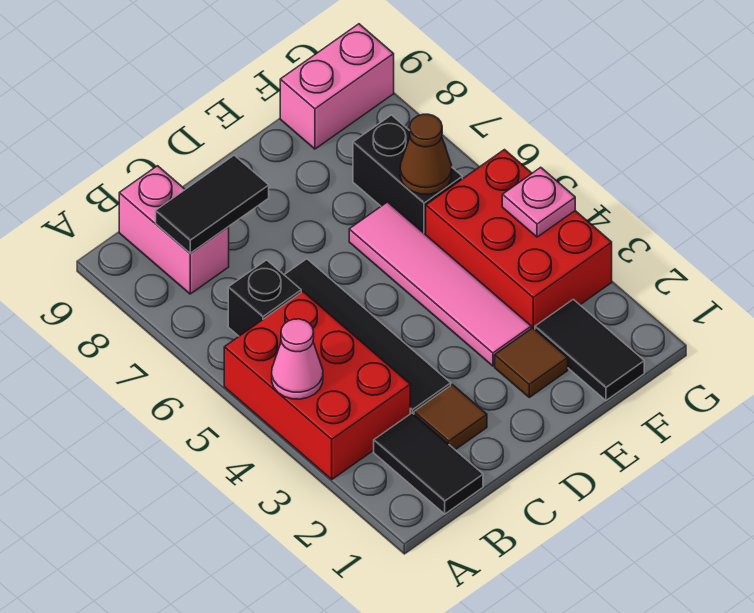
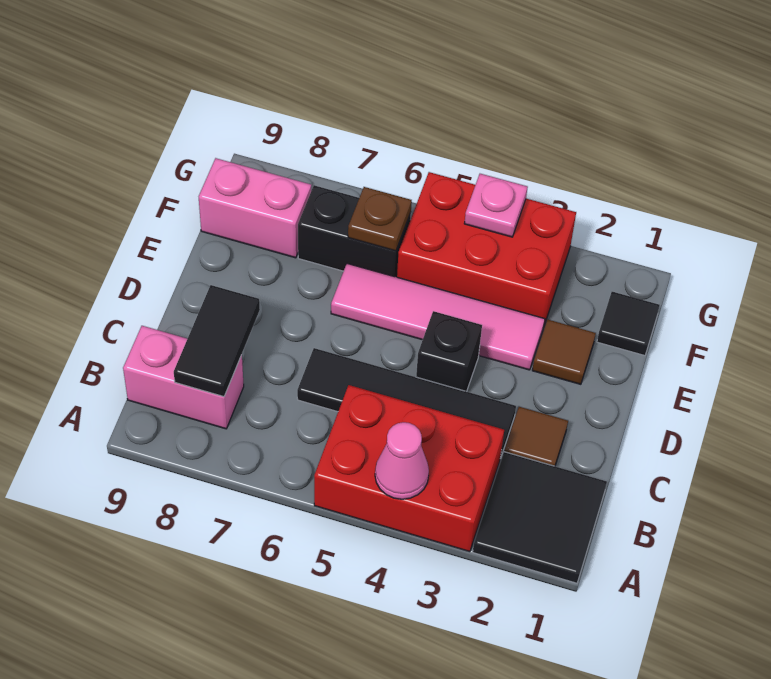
black tile B1:B2 level 1 -> black tile A1:B2 level 1
black brick B6 level 1 -> black brick D4 level 1
black tile F1:F2 level 1 -> black tile F1 level 1
brown cone F6 level 2 -> brown plate F6 level 2
pink brick F9:G9 level 1 -> pink brick F8:F9 level 1

